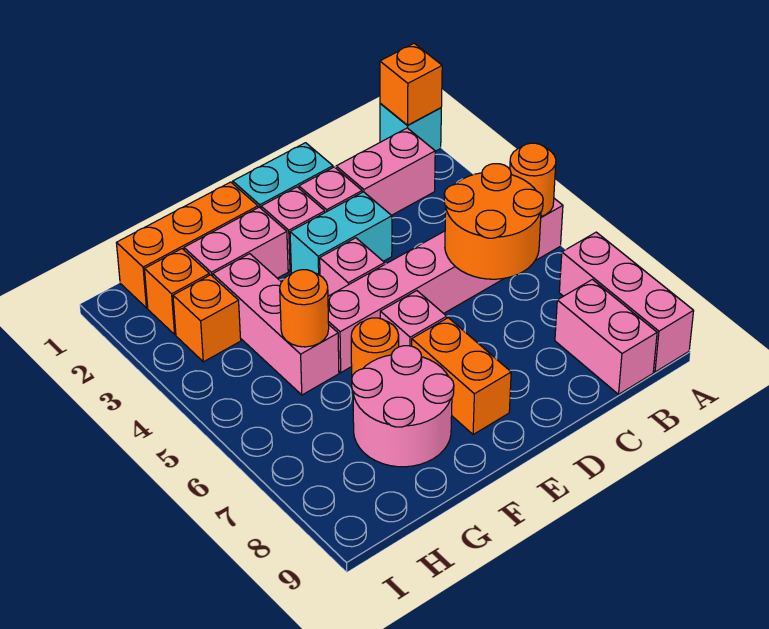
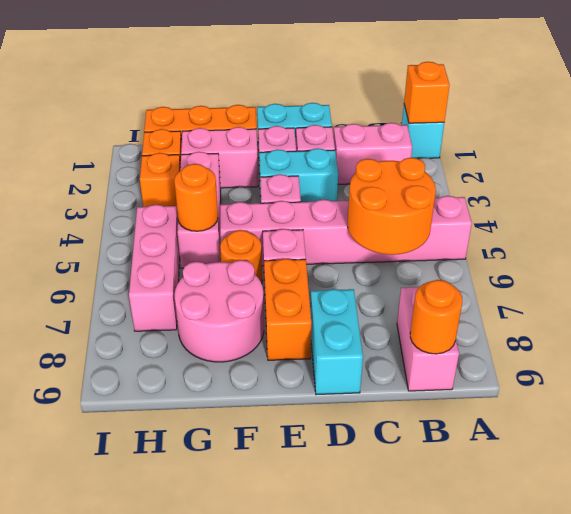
orange round brick A5 level 2 -> orange round brick B9 level 2
pink brick A7:A9 level 1 -> pink brick H5:H7 level 1
none -> cyan brick D8:D9 level 1

